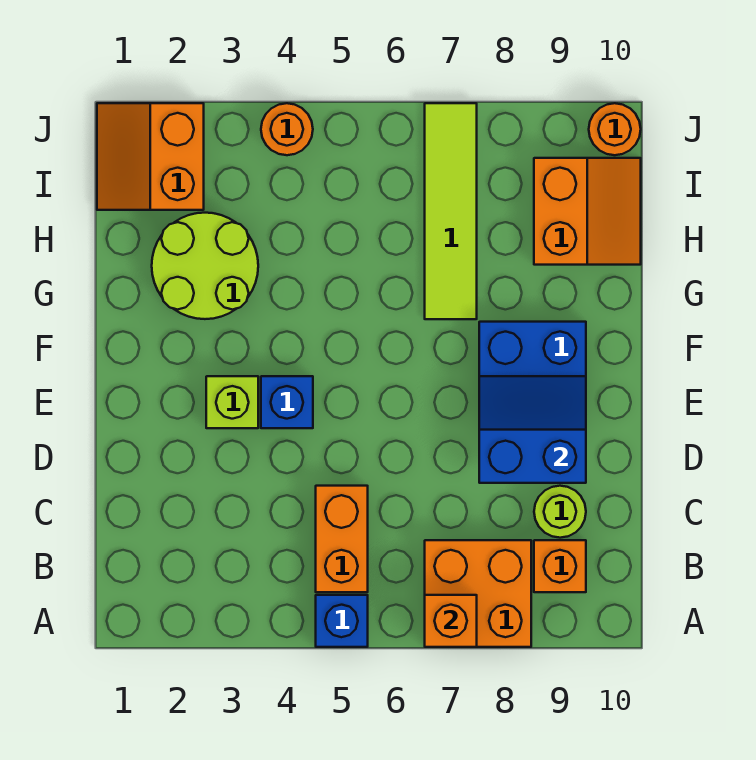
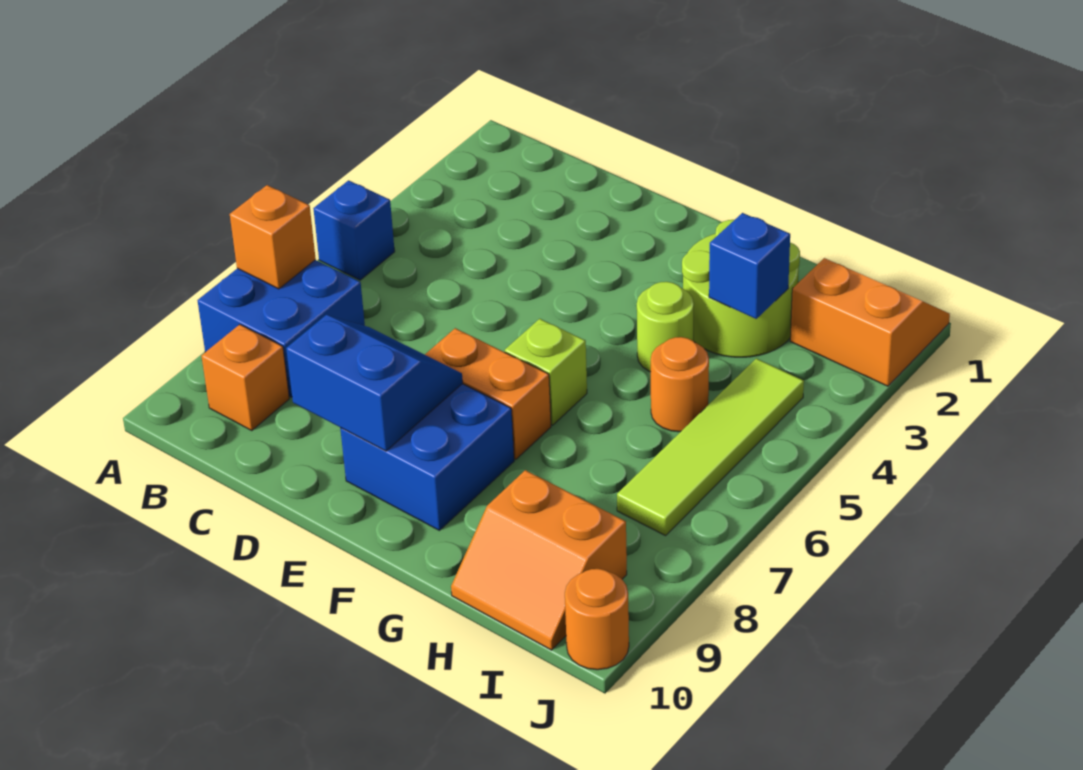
orange brick A7:B8 level 1 -> blue brick A7:B8 level 1
orange brick B5:C5 level 1 -> orange brick E7:F7 level 1
lime round brick C9 level 1 -> lime round brick G4 level 1
blue slope D8:E9 level 2 top D -> blue slope D8:E9 level 2 top 9
lime brick E3 level 1 -> lime brick F6 level 1
blue brick E4 level 1 -> blue brick H3 level 2
lime tile G7:J7 level 1 -> lime tile I4:I7 level 1
orange round brick J4 level 1 -> orange round brick H5 level 1

